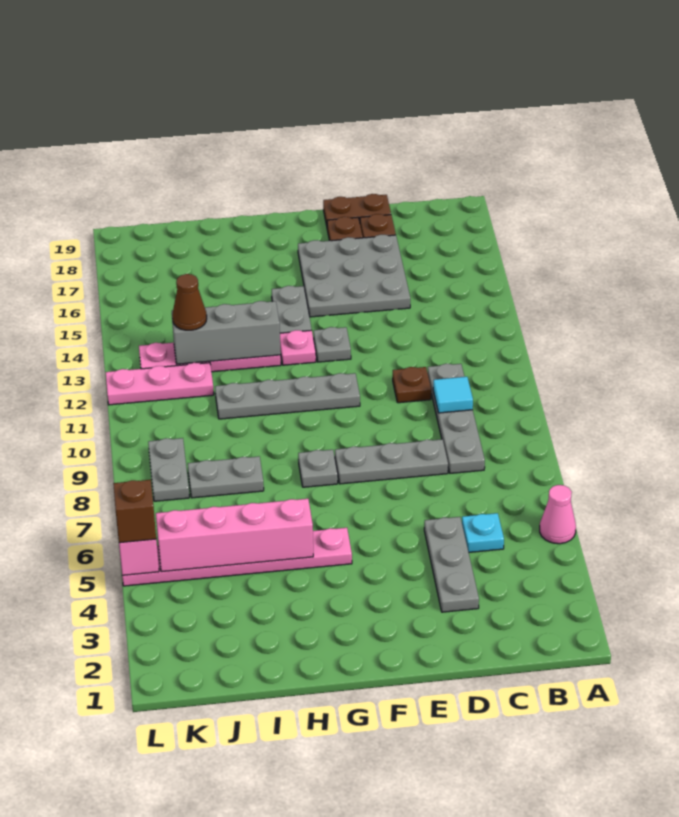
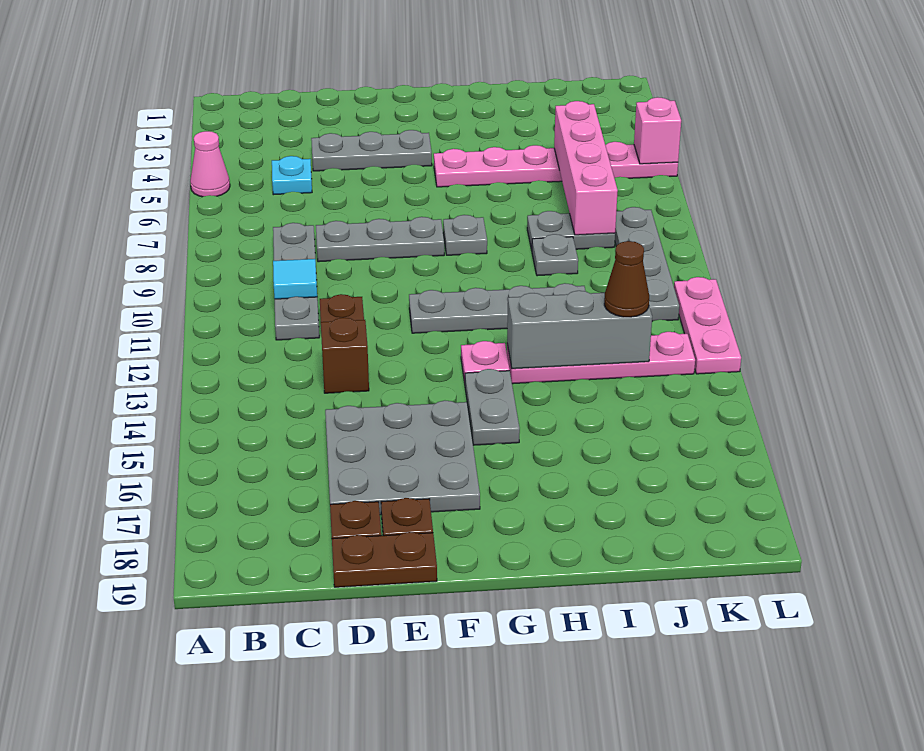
grey plate D3:D5 level 1 -> grey plate D4:F4 level 1
grey plate F13 level 1 -> grey plate I9 level 1
pink brick H5:K5 level 2 -> pink brick J5:J8 level 2
pink plate J12:L12 level 1 -> pink plate L11:L13 level 1
grey plate K8:K9 level 1 -> grey plate K8:K11 level 1
brown brick L5 level 3 -> brown brick D13 level 1

